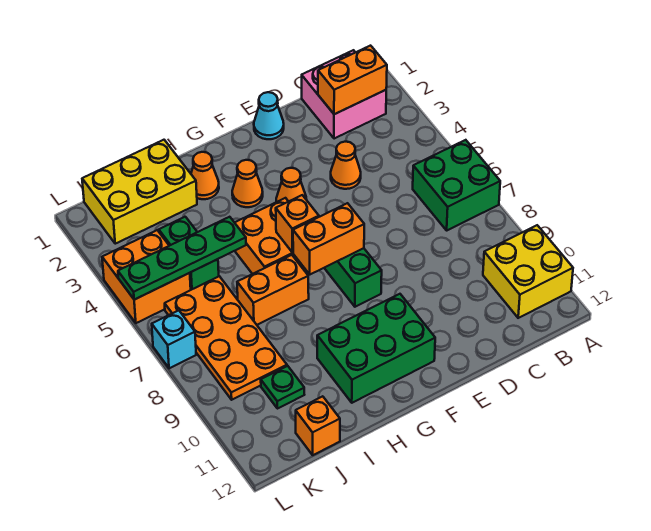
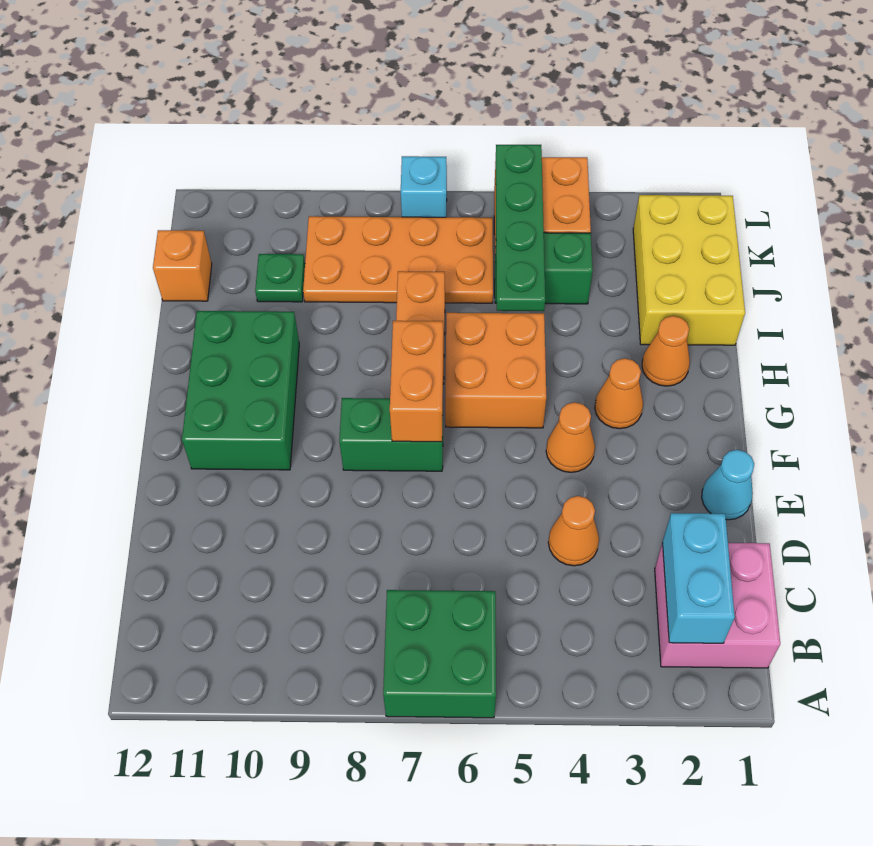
yellow brick A10:B11 level 1 -> none
orange brick B2:C2 level 2 -> cyan brick B2:C2 level 2
orange brick G6 level 2 -> none

